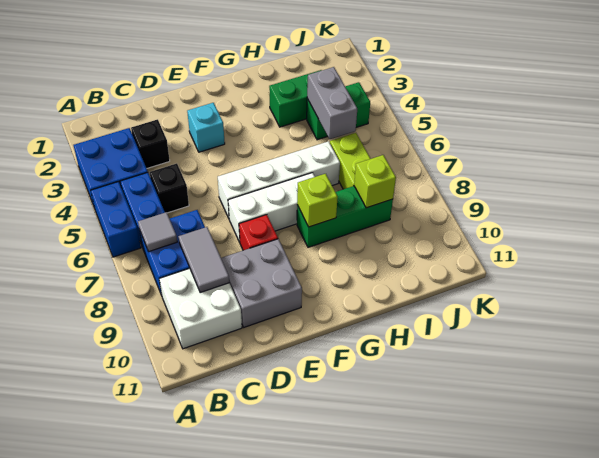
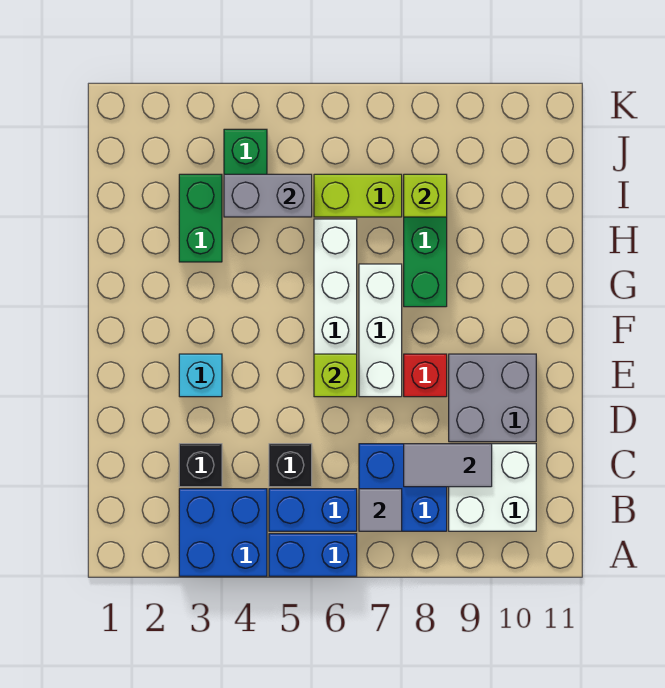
lime brick G8 level 2 -> lime brick E6 level 2

